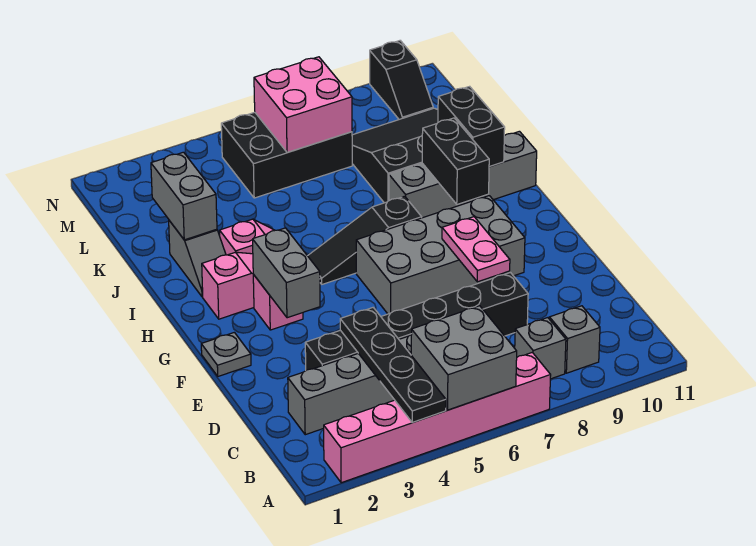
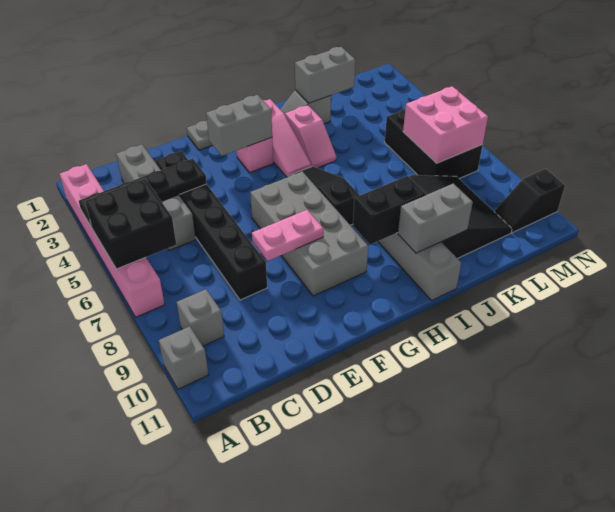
grey brick A5:B6 level 2 -> black brick A5:B6 level 2
grey brick B8 level 1 -> grey brick A10 level 1
black brick I10:J10 level 2 -> grey brick I10:J10 level 2

